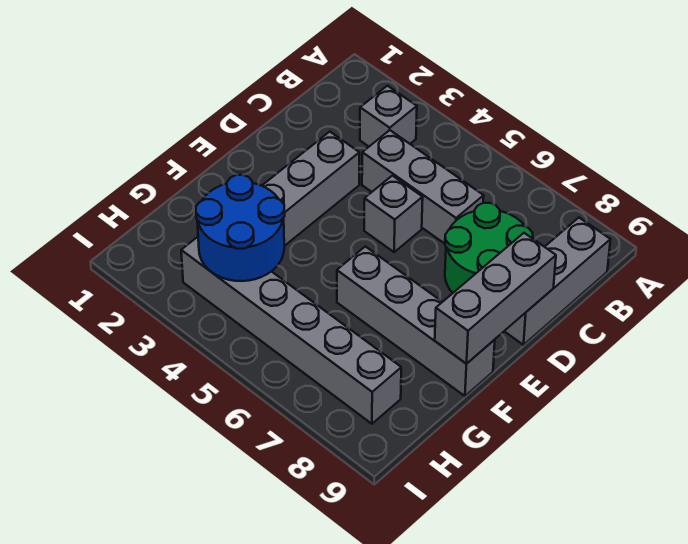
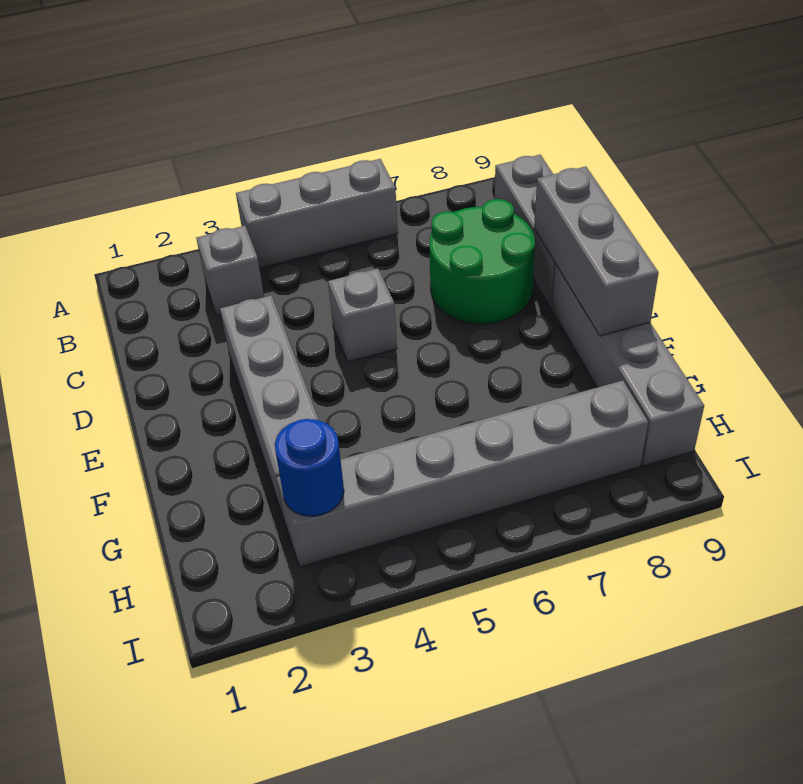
grey brick C4:C6 level 1 -> grey brick A4:A6 level 1
grey brick F6:F9 level 1 -> grey brick E9:H9 level 1
blue round brick G3:H4 level 2 -> blue round brick H3 level 2

